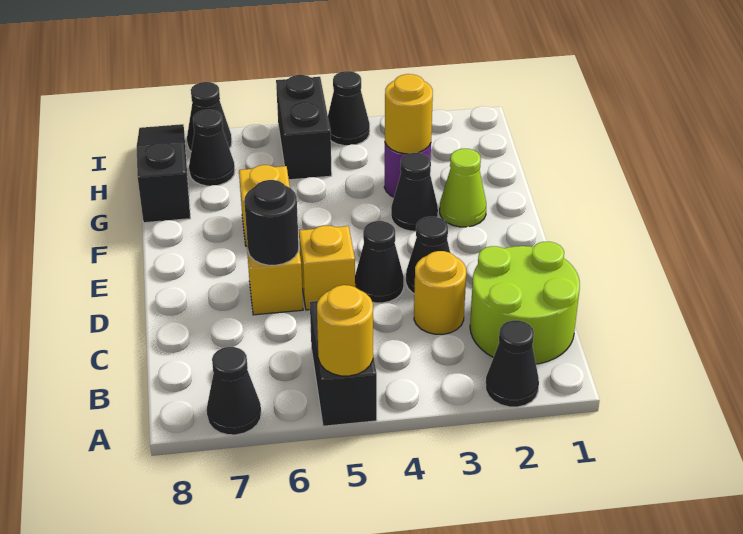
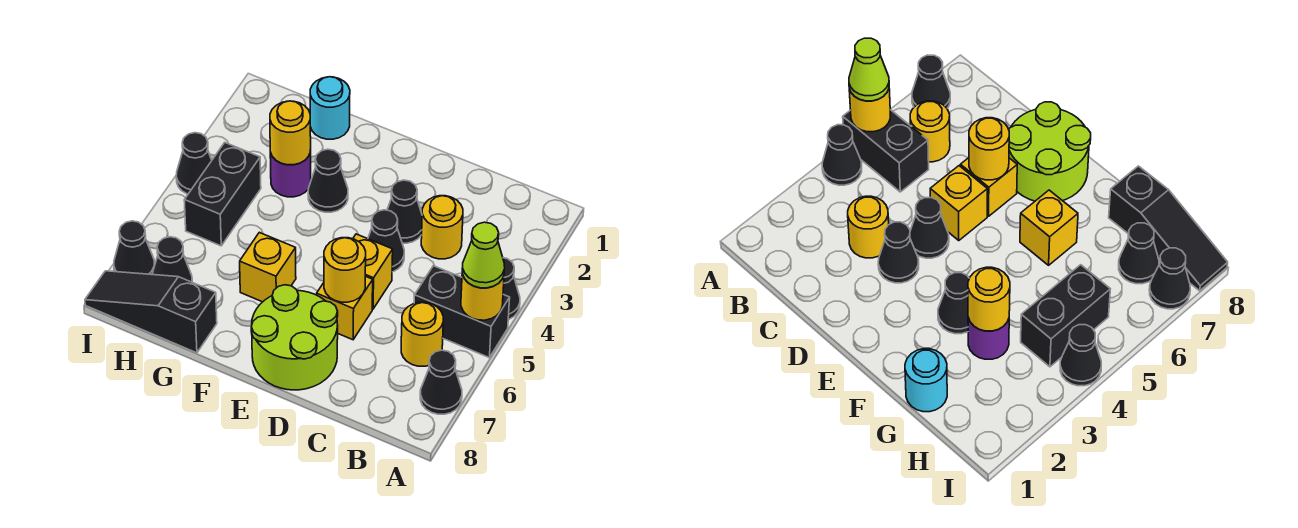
black cone A2 level 1 -> black cone A4 level 1
lime round brick B1:C2 level 1 -> lime round brick D7:E8 level 1
none -> yellow round brick B6 level 1
black round brick D6 level 2 -> yellow round brick D6 level 2
lime cone F2 level 1 -> lime cone A5 level 3
none -> cyan round brick G1 level 1
black brick H5:I5 level 1 -> black brick H4:H5 level 1

